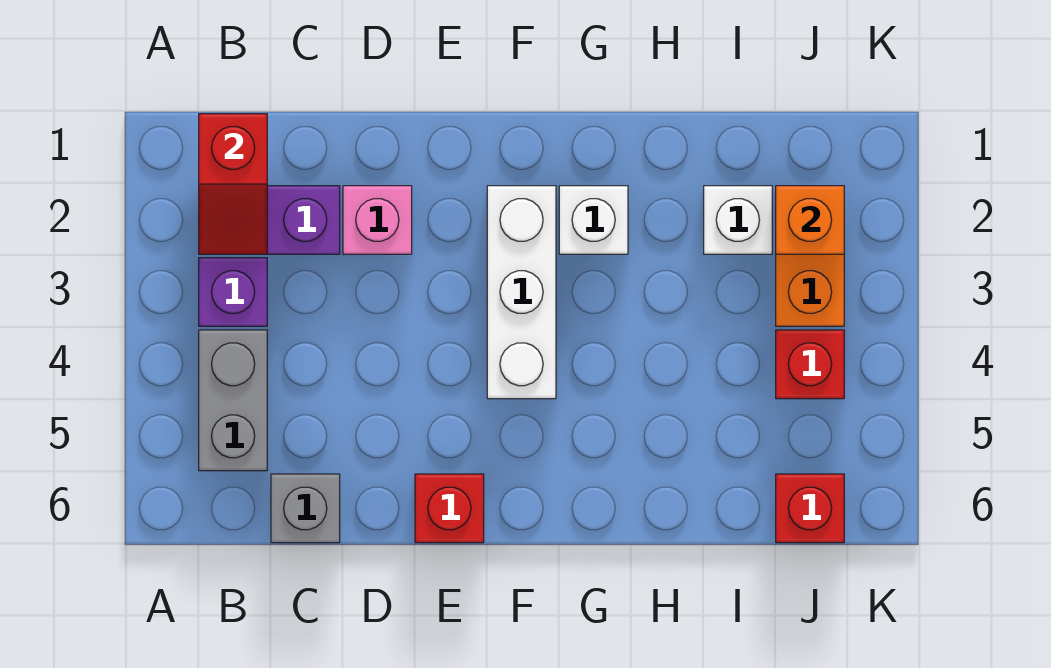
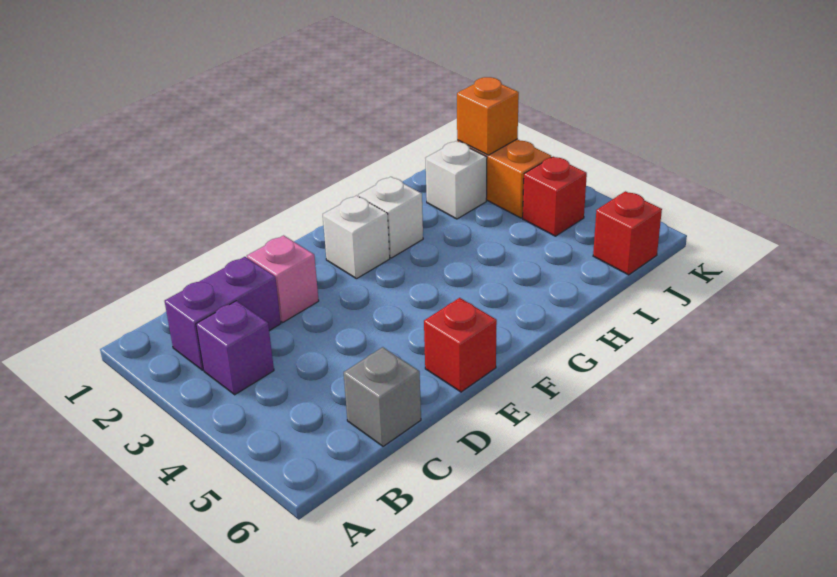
red slope B1:B2 level 2 top 1 -> none
grey brick B4:B5 level 1 -> none
white brick F2:F4 level 1 -> white brick F2 level 1

